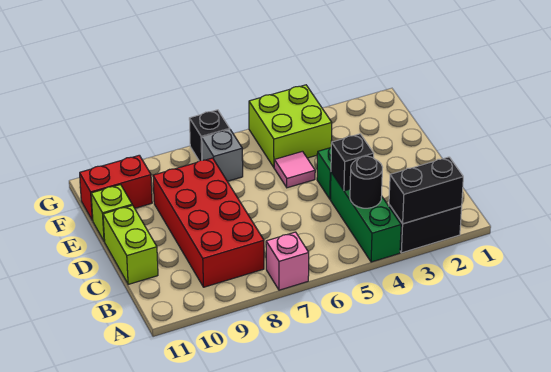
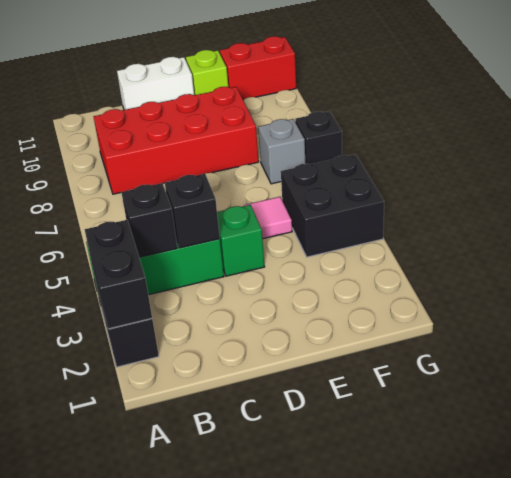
pink brick A7 level 1 -> none
black round brick B4 level 2 -> black brick B4 level 2
lime brick C11:D11 level 1 -> white brick C11:D11 level 1
lime brick F4:G5 level 1 -> black brick F4:G5 level 1
red brick F10:F11 level 1 -> red brick F11:G11 level 1

